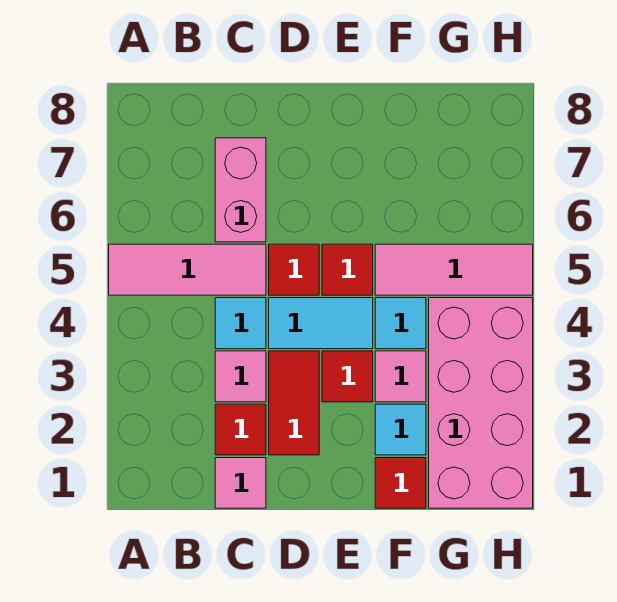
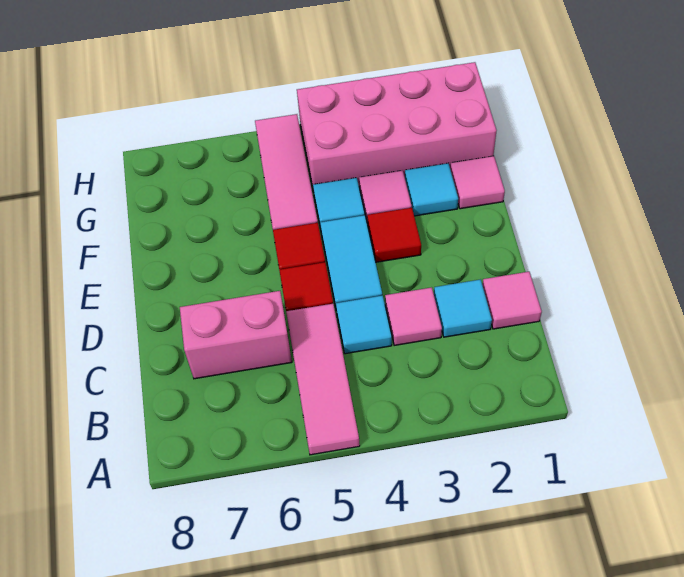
red tile C2 level 1 -> cyan tile C2 level 1
red tile D2:D3 level 1 -> none
red tile F1 level 1 -> pink tile F1 level 1

